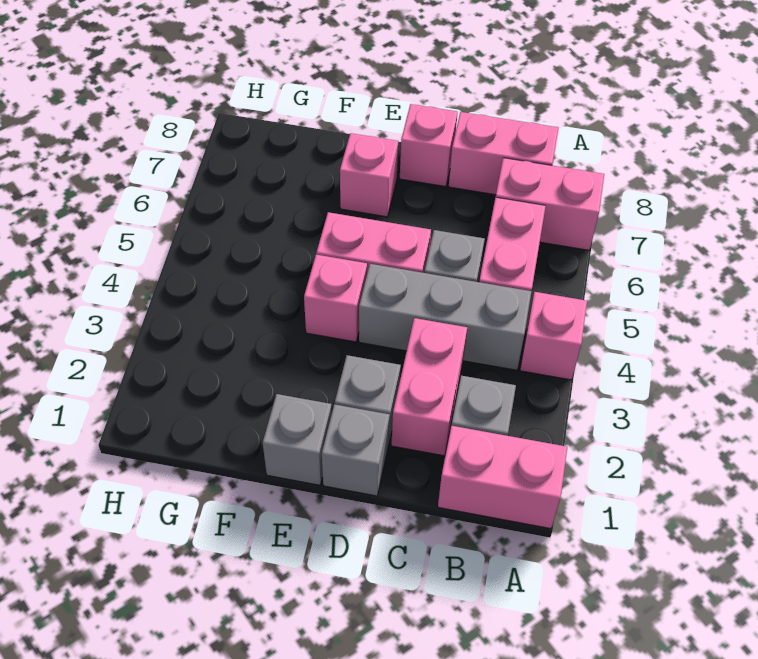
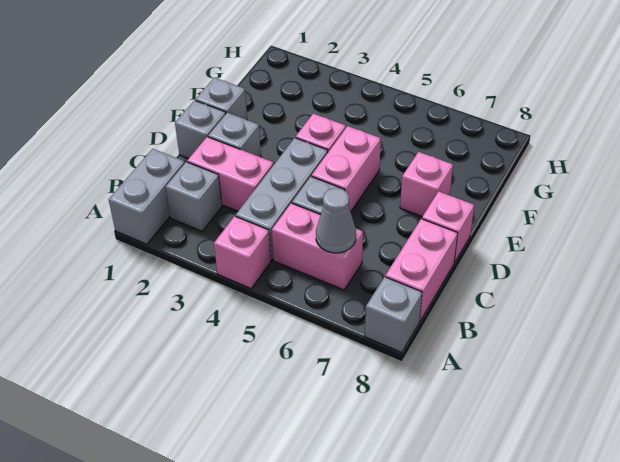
pink brick A1:B1 level 1 -> grey brick A1:B1 level 1
pink brick A7:B7 level 1 -> none
none -> grey brick A8 level 1
none -> grey cone B6 level 2

